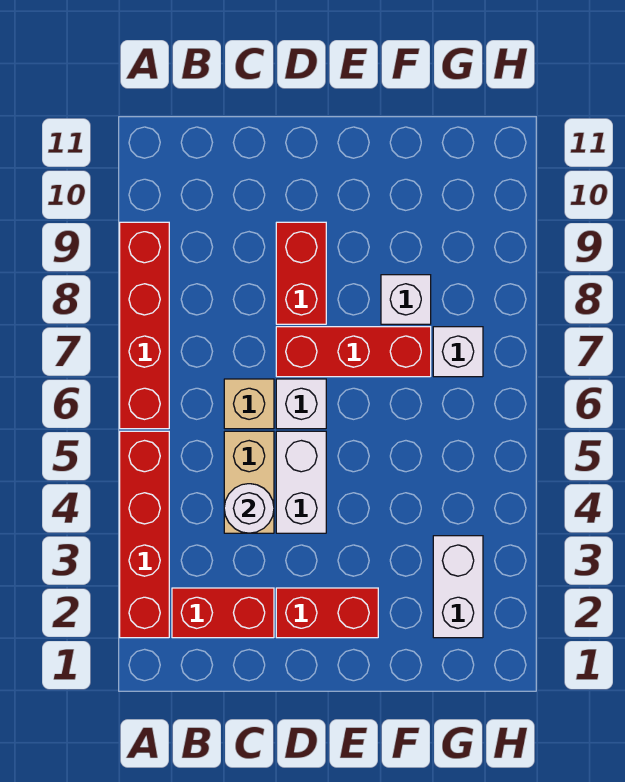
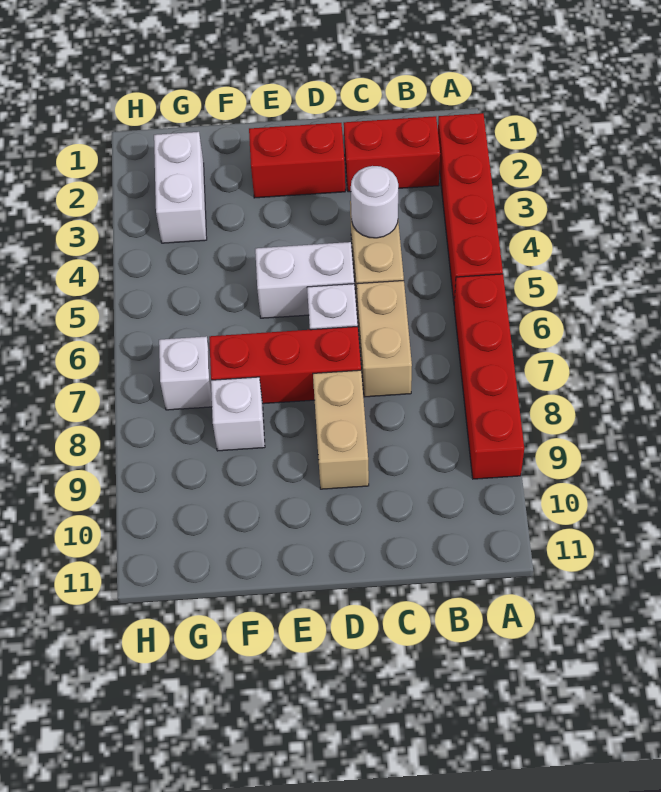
tan brick C6 level 1 -> tan brick C6:C7 level 1
white brick D4:D5 level 1 -> white brick D5:E5 level 1
red brick D8:D9 level 1 -> tan brick D8:D9 level 1

